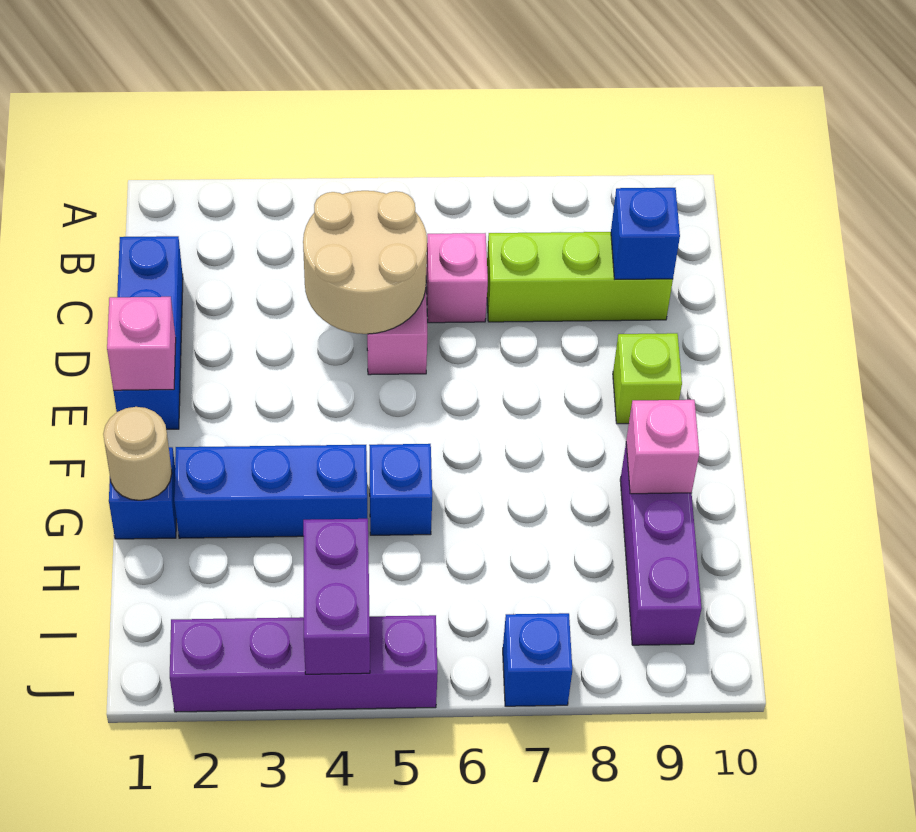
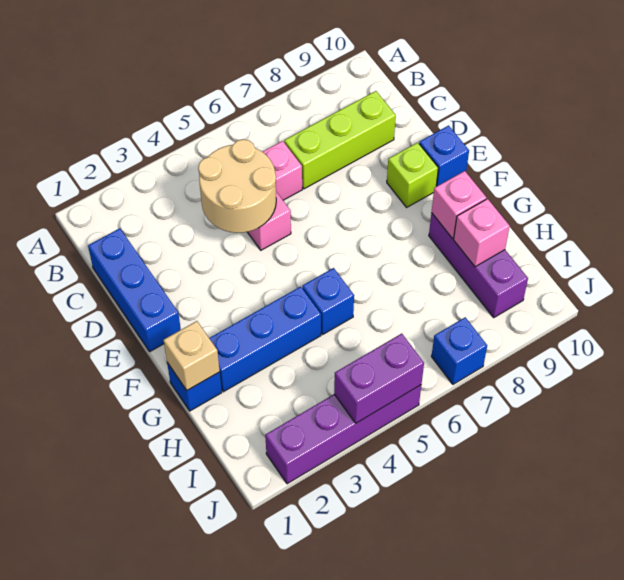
blue brick C9 level 2 -> blue brick E10 level 1
pink brick E1 level 2 -> pink brick H9 level 2
tan round brick G1 level 2 -> tan brick G1 level 2
purple brick I4:J4 level 2 -> purple brick J4:J5 level 2

